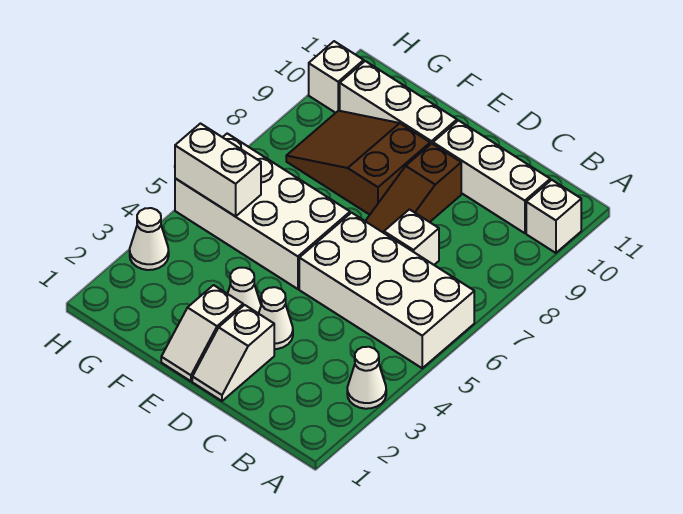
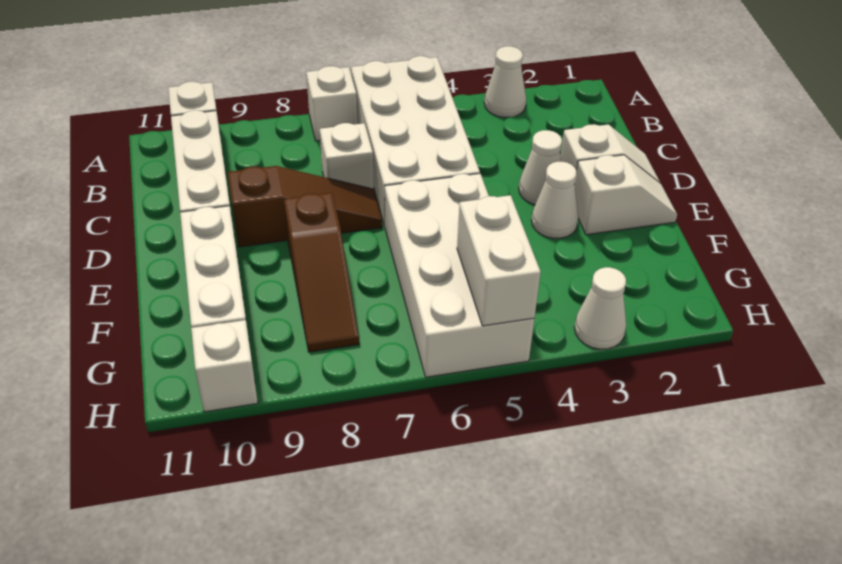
none -> white brick A7 level 1
brown slope E8:G9 level 1 top E -> brown slope E8:G8 level 1 top E

